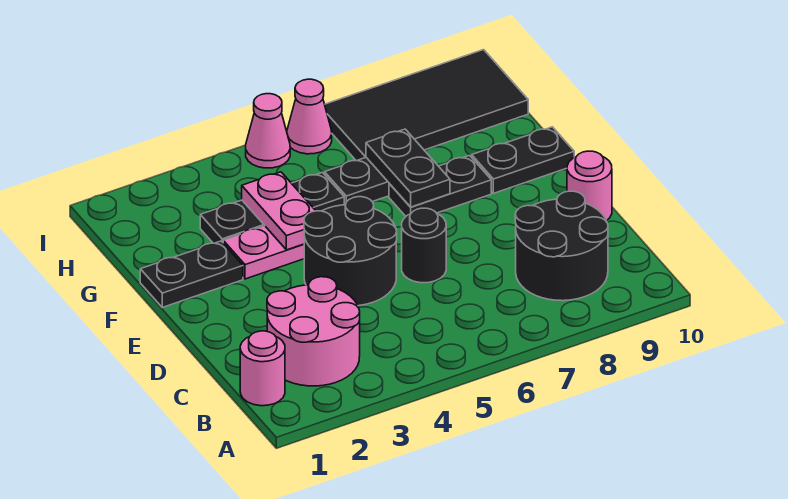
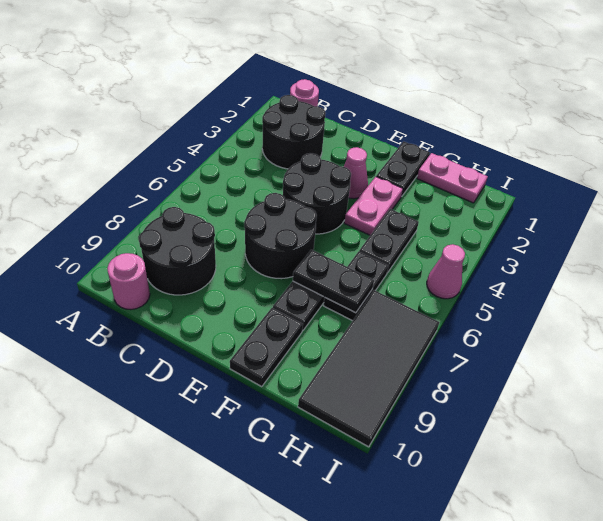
pink round brick B2:C3 level 1 -> black round brick B2:C3 level 1
black round brick D6 level 1 -> black round brick D6:E7 level 1
pink round brick D10 level 1 -> pink round brick B10 level 1
pink plate F4:G4 level 2 -> pink plate G1:H1 level 1
black plate G3:G5 level 1 -> black plate G4:G5 level 1
pink cone I6 level 1 -> pink cone E3 level 1

